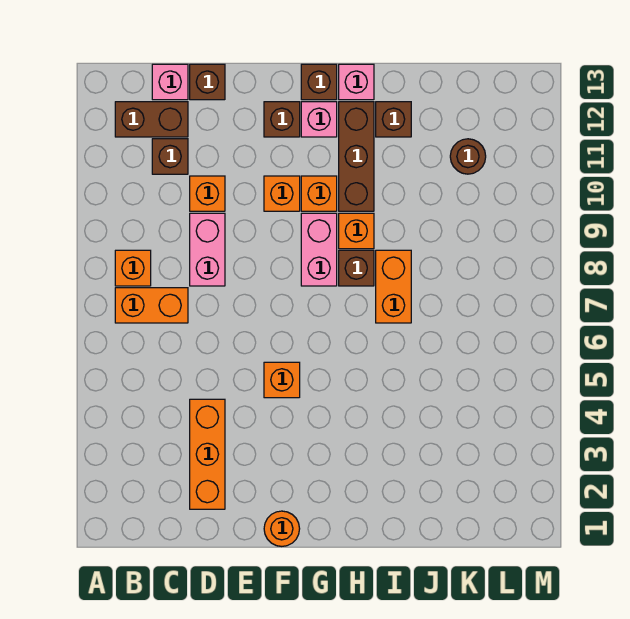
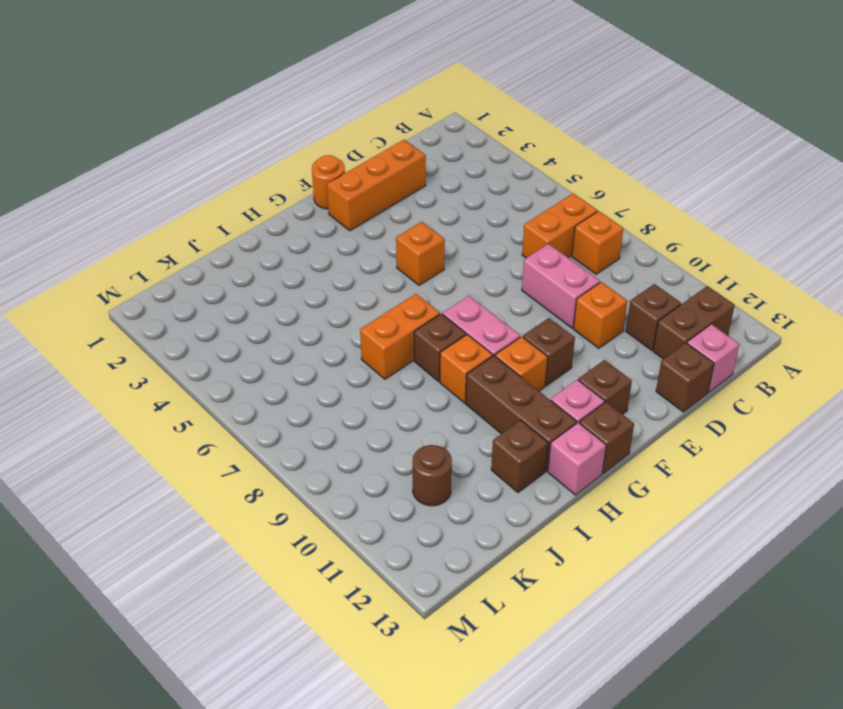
orange brick D2:D4 level 1 -> orange brick D2:F2 level 1
orange brick F10 level 1 -> brown brick F10 level 1
orange brick I7:I8 level 1 -> orange brick H7:I7 level 1

